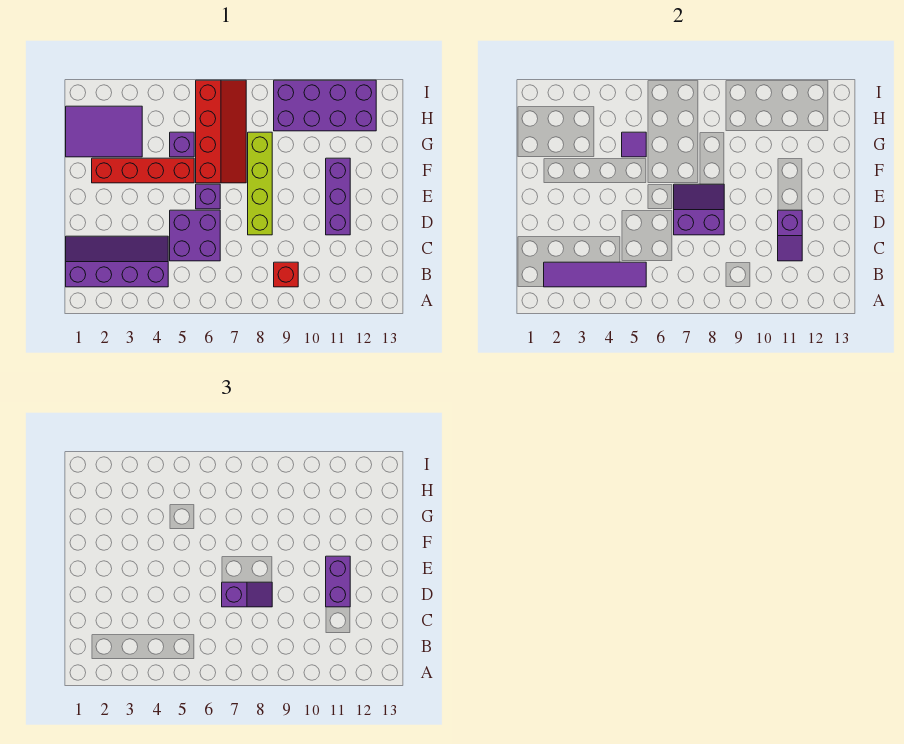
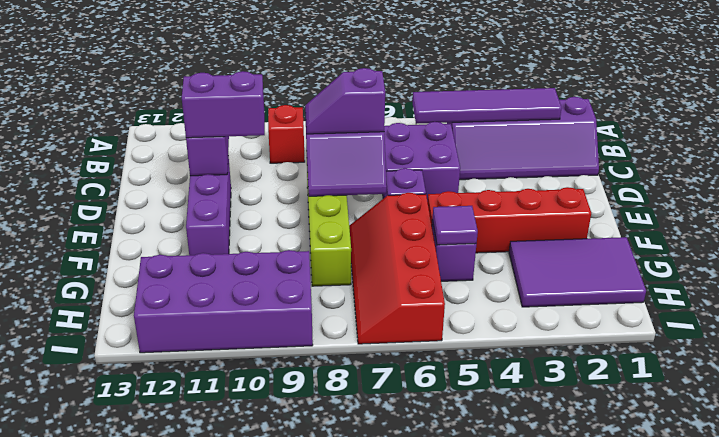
purple brick D11:E11 level 3 -> purple brick D10:D11 level 3

